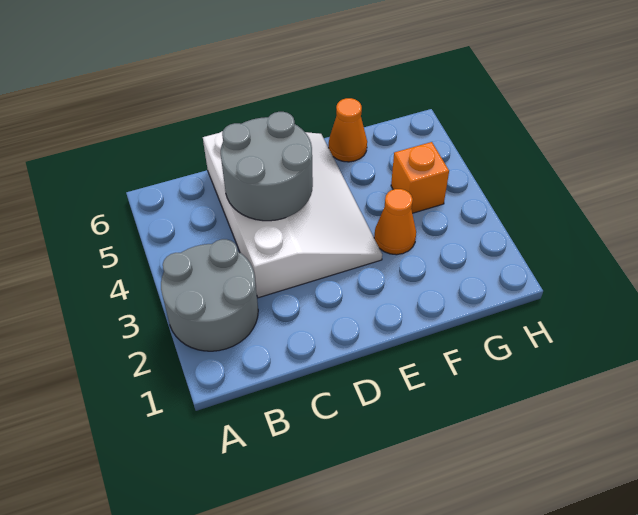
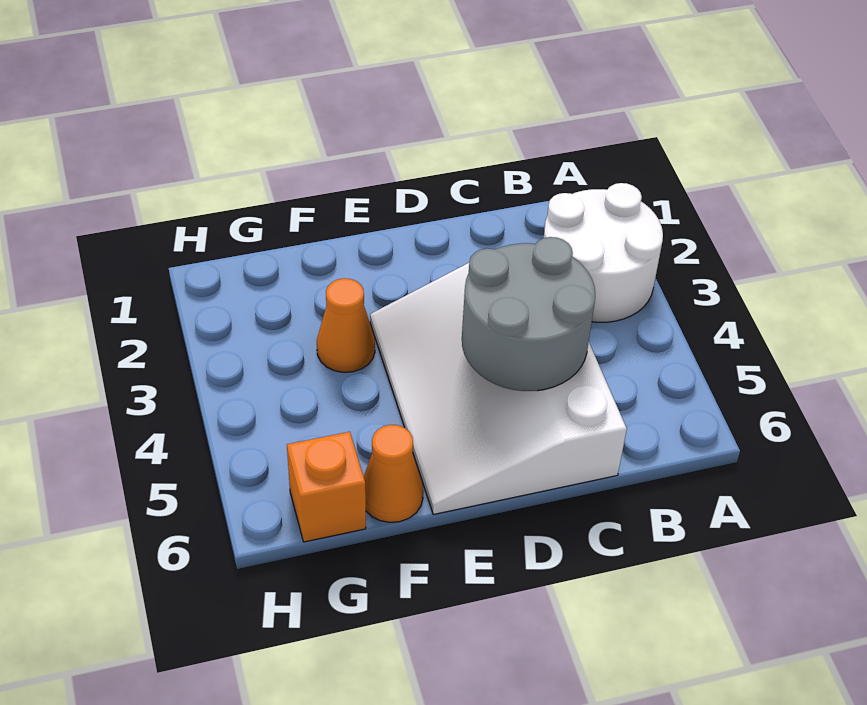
grey round brick A2:B3 level 1 -> white round brick A2:B3 level 1
orange brick G4 level 1 -> orange brick G6 level 1

